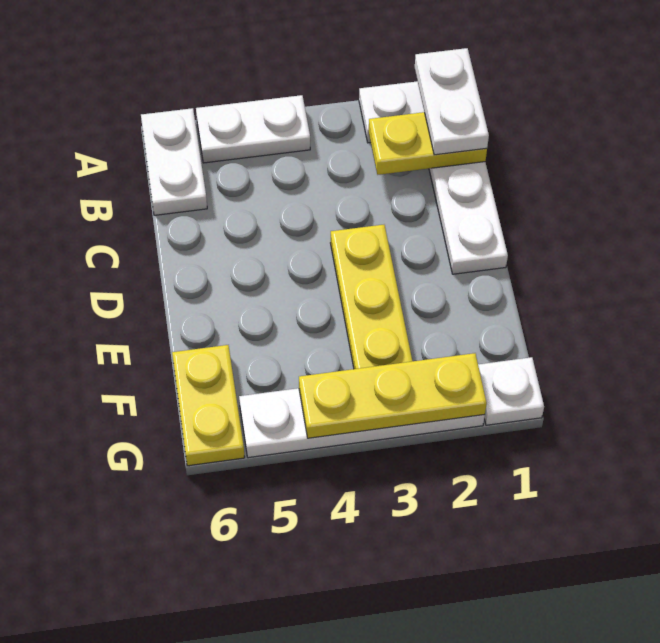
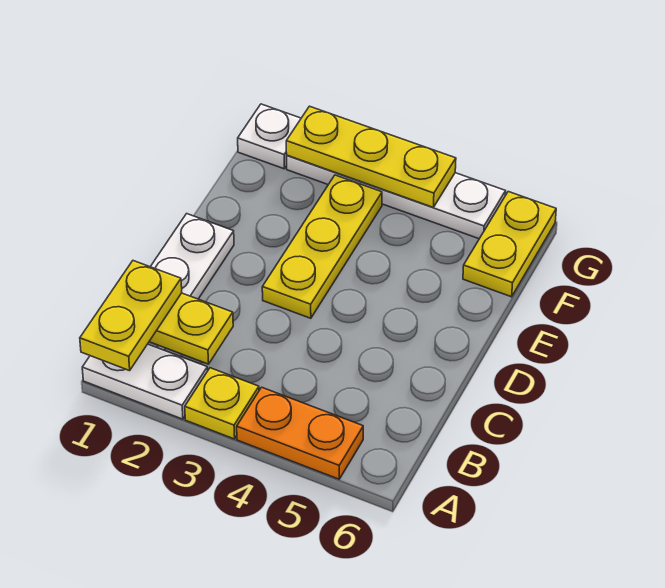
white plate A1:B1 level 3 -> yellow plate A1:B1 level 3
none -> yellow plate A3 level 1
white plate A4:A5 level 1 -> orange plate A4:A5 level 1
white plate A6:B6 level 1 -> none

